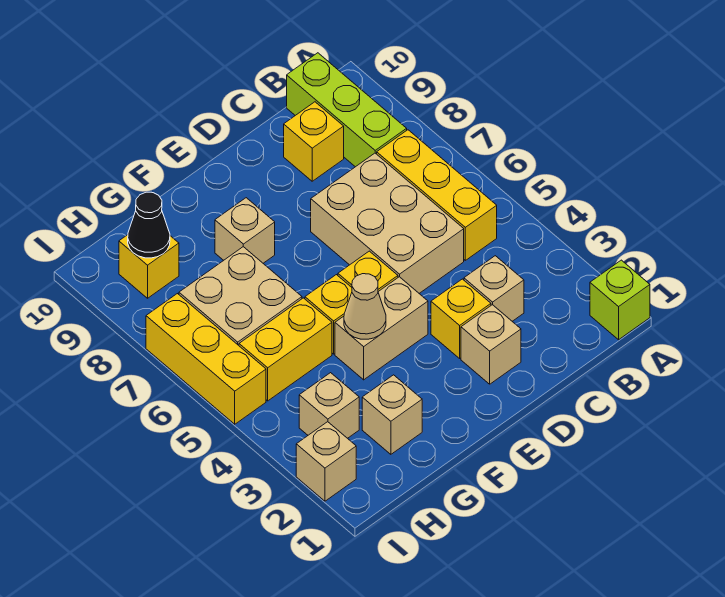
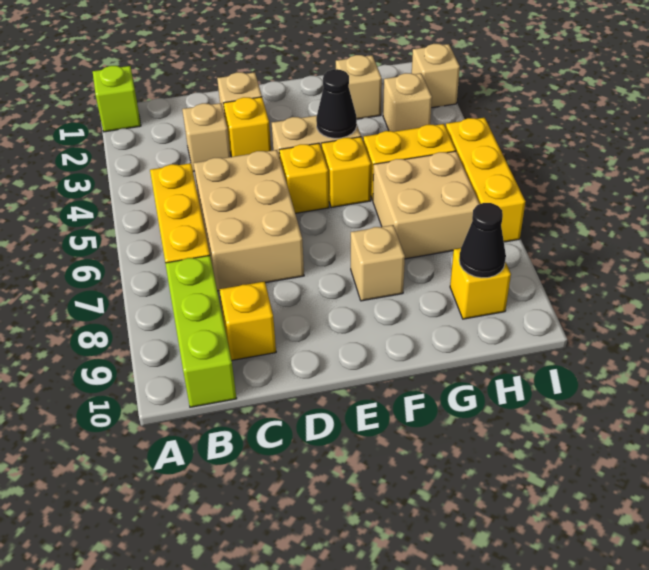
tan cone F4 level 2 -> black cone F4 level 2

